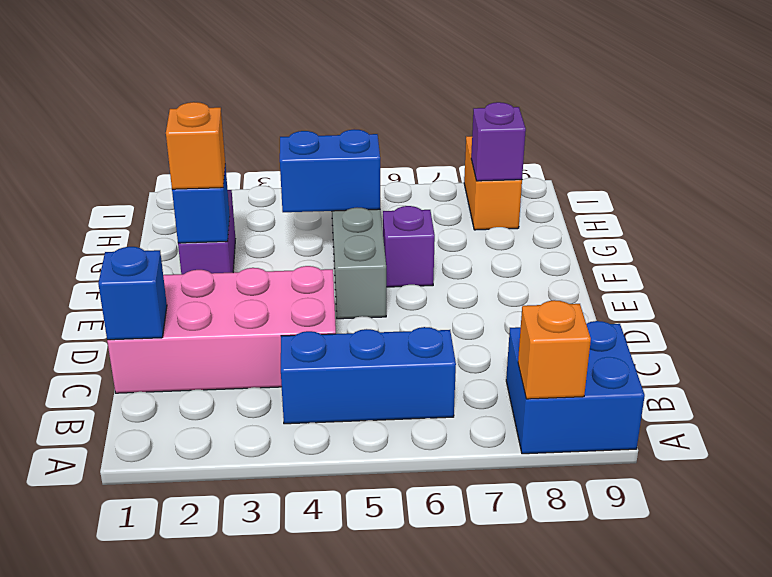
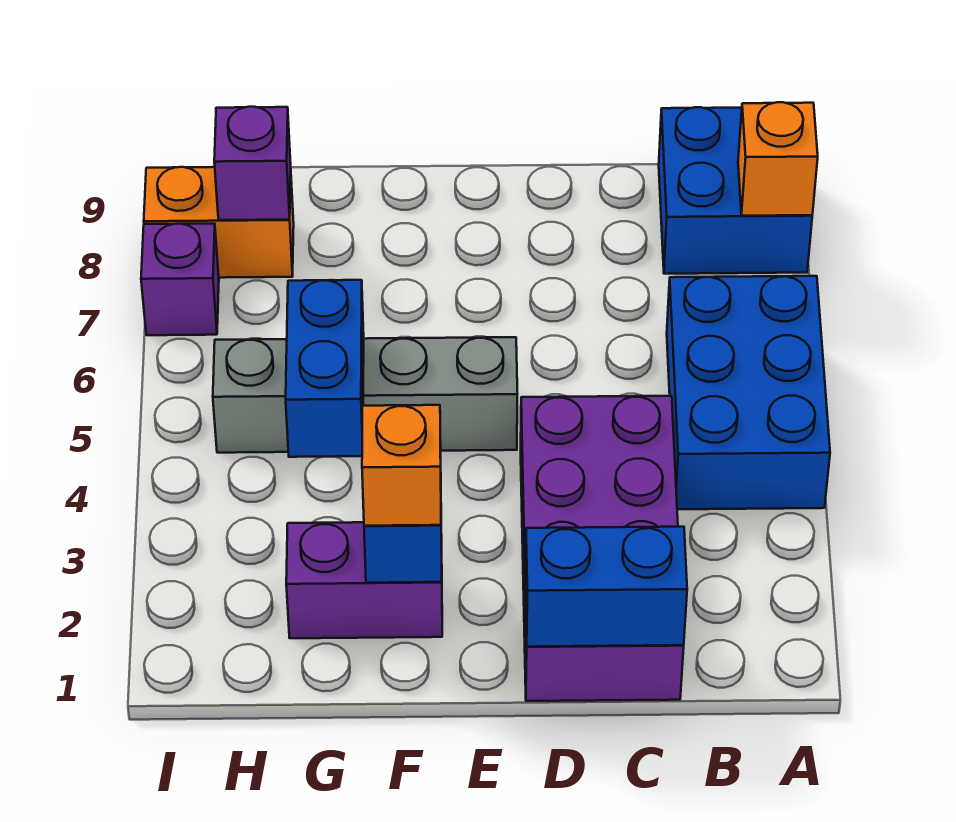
blue brick B4:B6 level 1 -> blue brick A4:B6 level 1
pink brick C1:D4 level 1 -> purple brick C1:D4 level 1
blue brick C1 level 2 -> blue brick C1:D1 level 2
purple brick F6 level 1 -> purple brick I7 level 1

